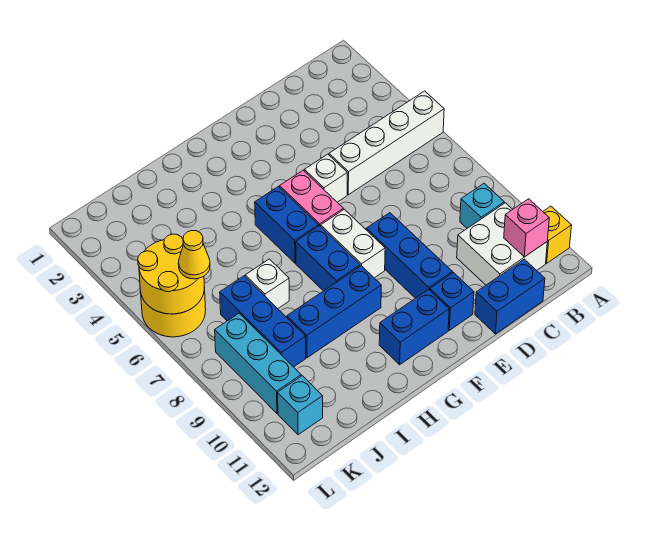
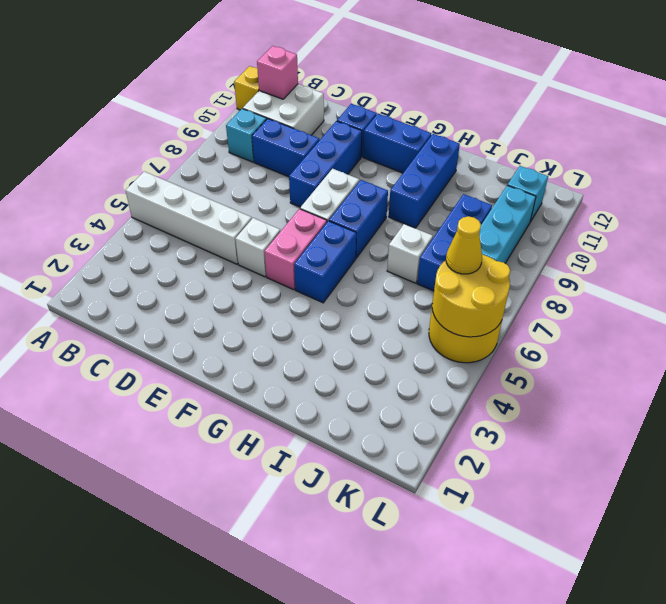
blue brick C12:D12 level 1 -> blue brick C9:D9 level 1
blue brick G9:I9 level 1 -> blue brick H9:H11 level 1

